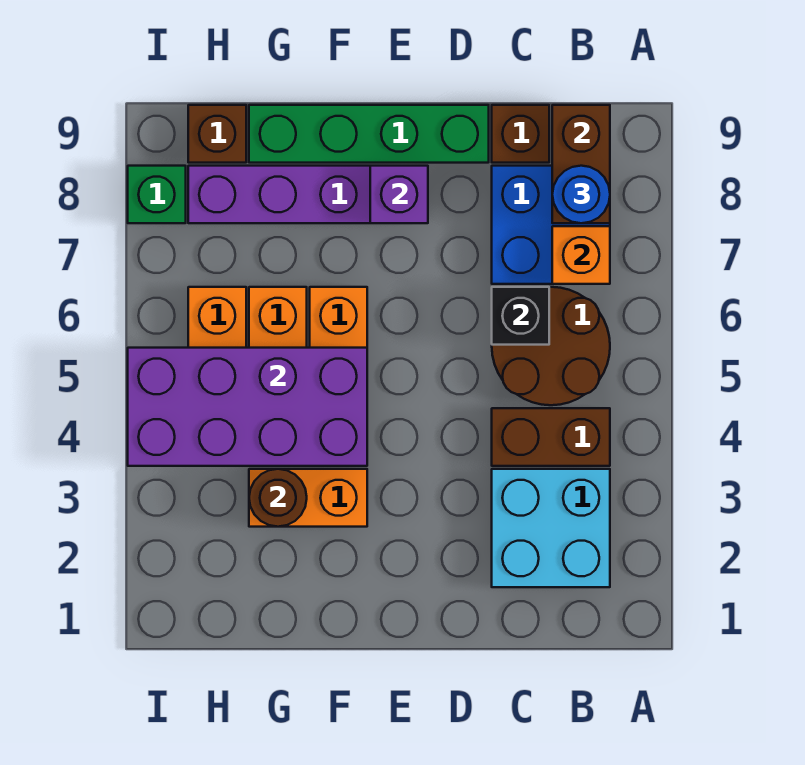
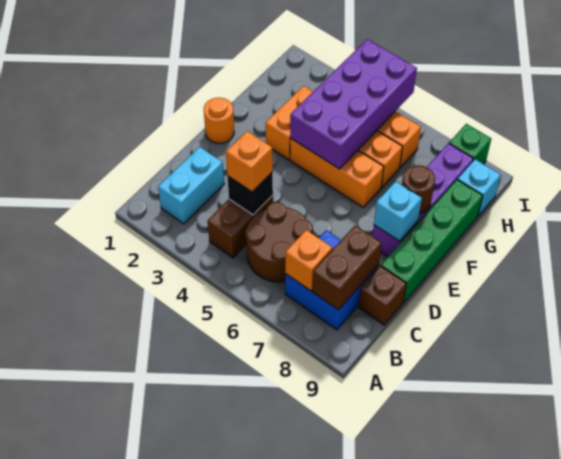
cyan brick B2:C3 level 1 -> cyan brick B2:C2 level 1
brown brick B8:B9 level 2 -> brown brick B8:C8 level 2
blue round brick B8 level 3 -> none
none -> orange brick C4 level 3
black brick C6 level 2 -> black brick C4 level 2
none -> orange round brick E1 level 1
purple brick E8 level 2 -> cyan brick E8 level 2
brown round brick G3 level 2 -> brown round brick F8 level 2
brown brick H9 level 1 -> cyan brick H9 level 1

